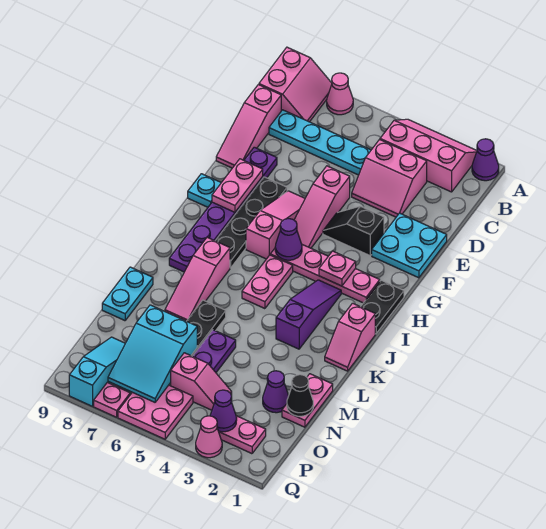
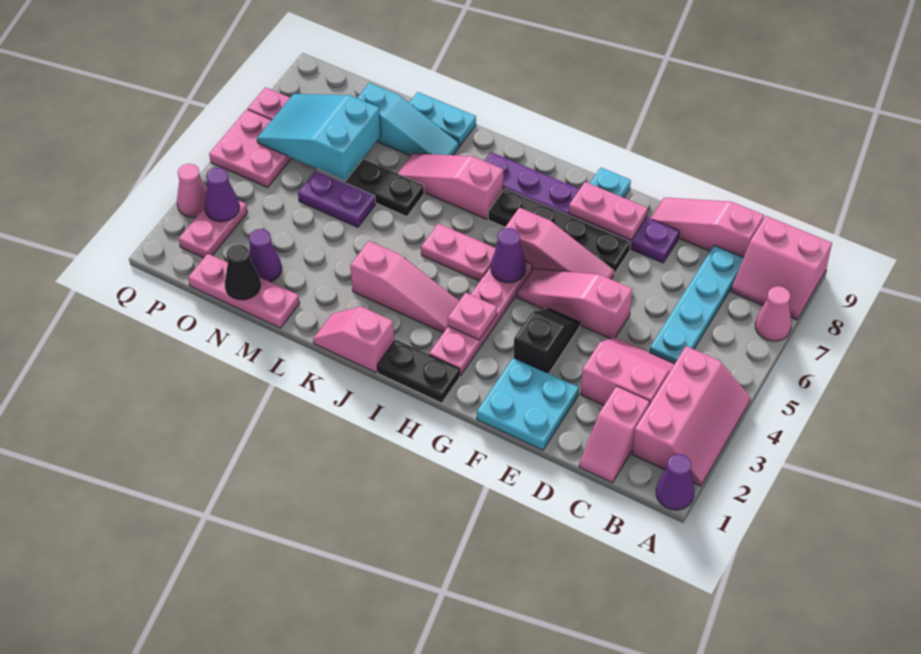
pink slope C3:D4 level 1 top C -> pink slope C3:D4 level 1 top 3
purple slope I3:K3 level 1 top K -> pink slope I3:K3 level 1 top K
pink plate M1:N1 level 1 -> pink plate M1:O1 level 1
pink slope O4:O5 level 1 top 5 -> pink slope C1:C2 level 1 top 2
cyan slope O8:Q8 level 1 top Q -> cyan slope L8:N8 level 1 top N

